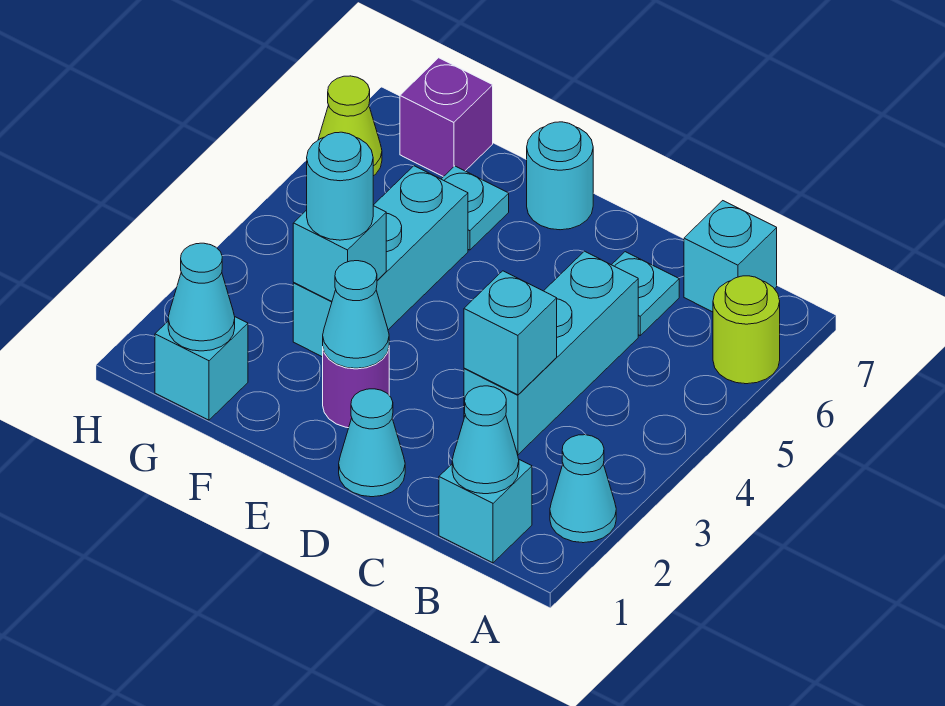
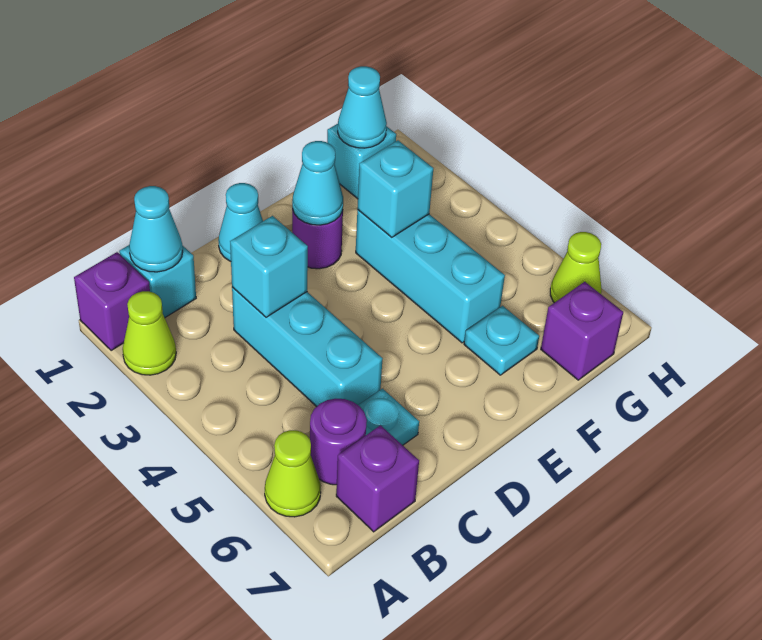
none -> purple brick A1 level 1
cyan cone A2 level 1 -> lime cone A2 level 1
lime round brick A6 level 1 -> lime cone A6 level 1
none -> purple round brick B6 level 1
cyan brick B7 level 1 -> purple brick B7 level 1
cyan round brick E7 level 1 -> none
cyan round brick F3 level 3 -> none

